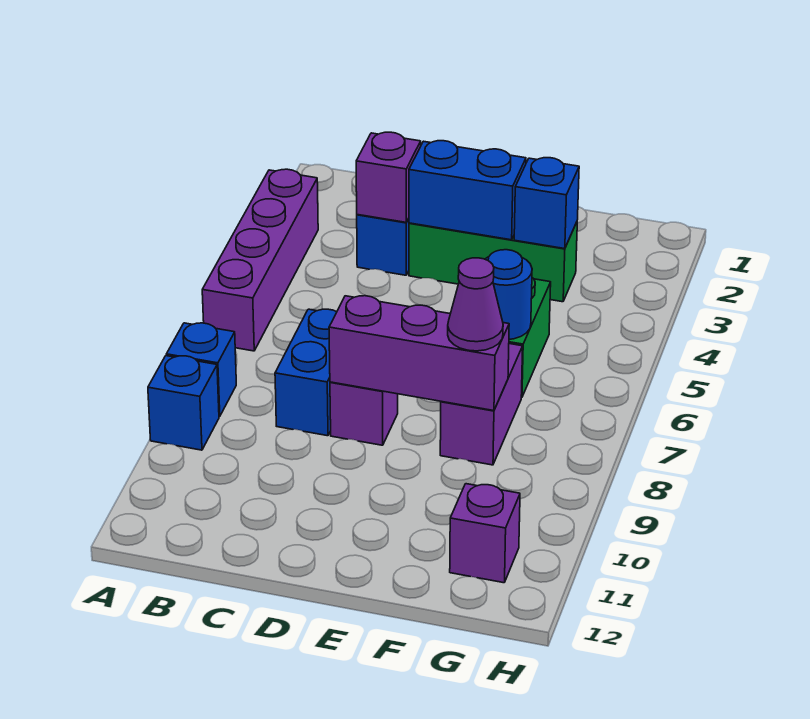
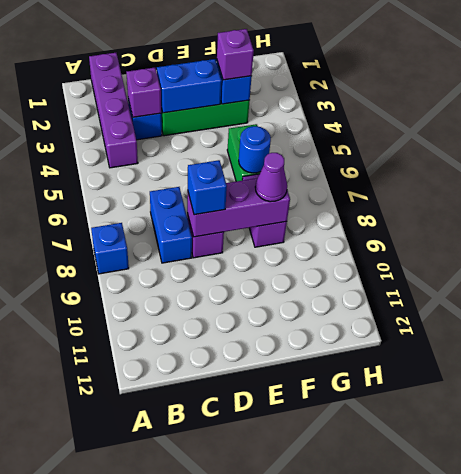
purple brick A3:A6 level 1 -> purple brick B1:B4 level 1
blue brick A9 level 1 -> blue brick D8 level 3
purple brick G11 level 1 -> purple brick F3 level 3

